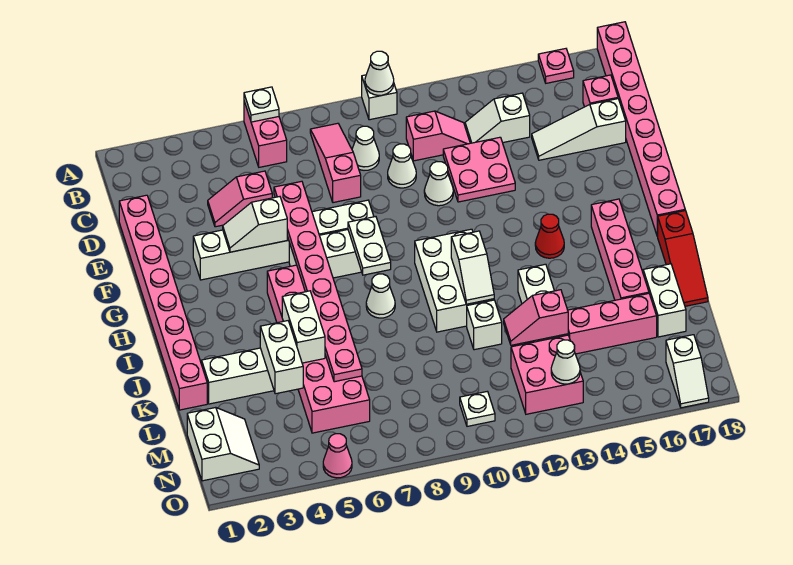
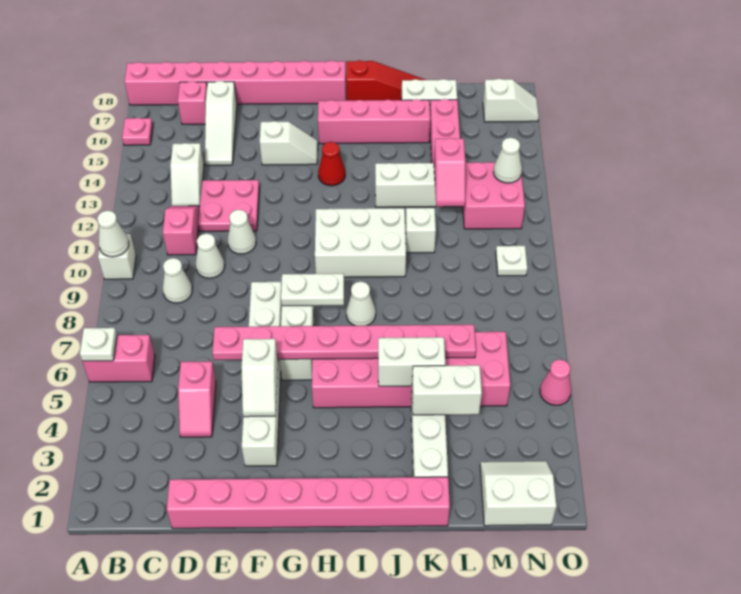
pink slope B8:D8 level 1 top D -> none
white slope I11:J11 level 2 top I -> white slope F15:G15 level 1 top F

